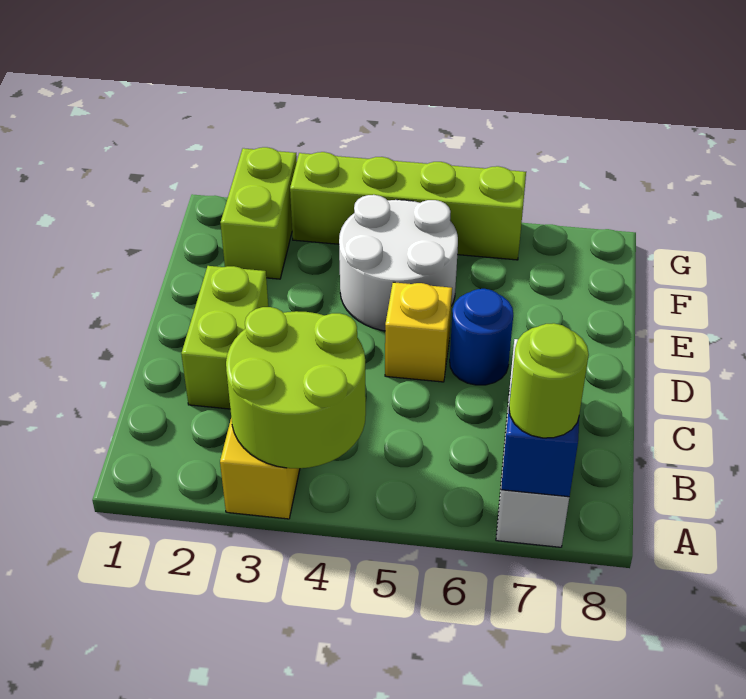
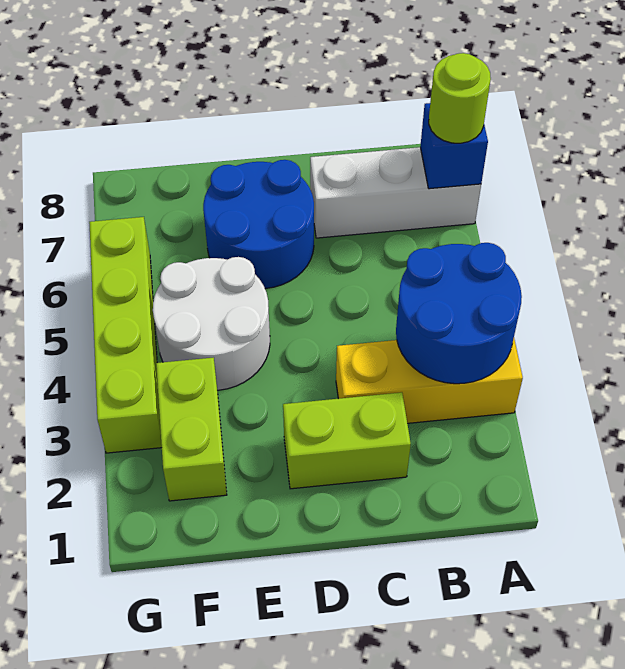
lime round brick A3:B4 level 2 -> blue round brick A3:B4 level 2
yellow brick D5 level 1 -> none
blue round brick D6 level 1 -> blue round brick D6:E7 level 1
lime brick F2:G2 level 1 -> lime brick F2:F3 level 1

